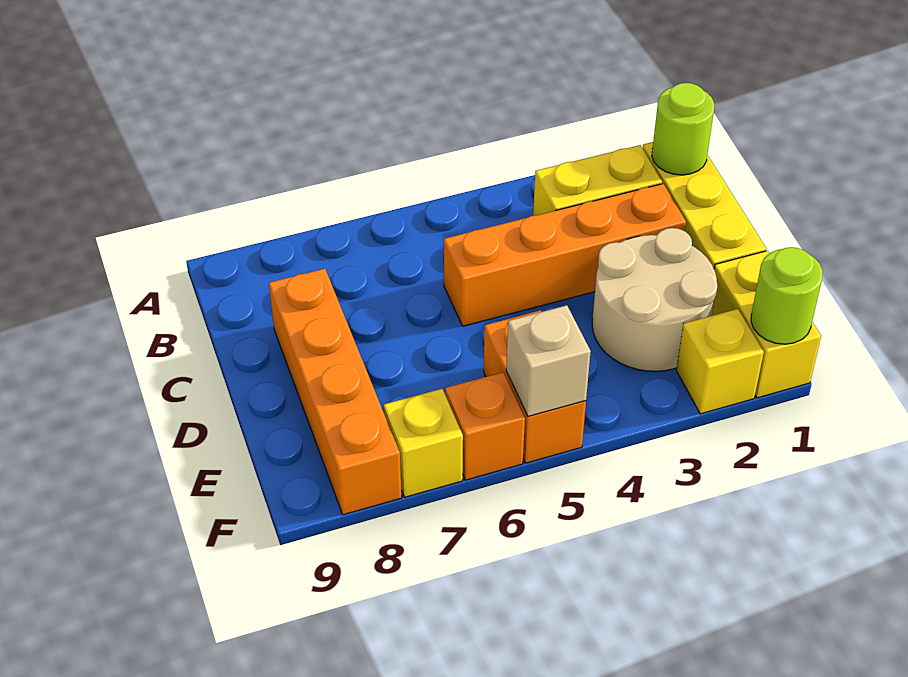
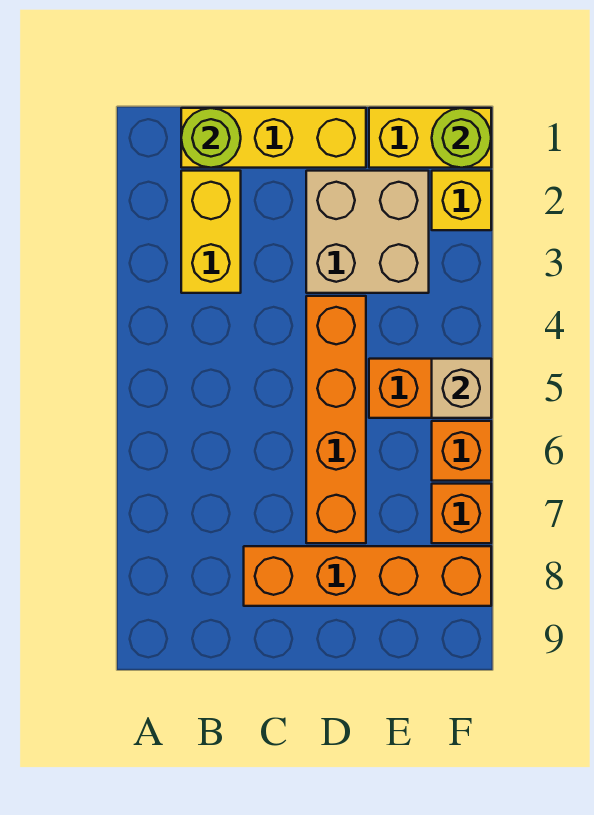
orange brick C2:C5 level 1 -> orange brick D4:D7 level 1
tan round brick D2:E3 level 1 -> tan brick D2:E3 level 1
yellow brick F7 level 1 -> orange brick F7 level 1

